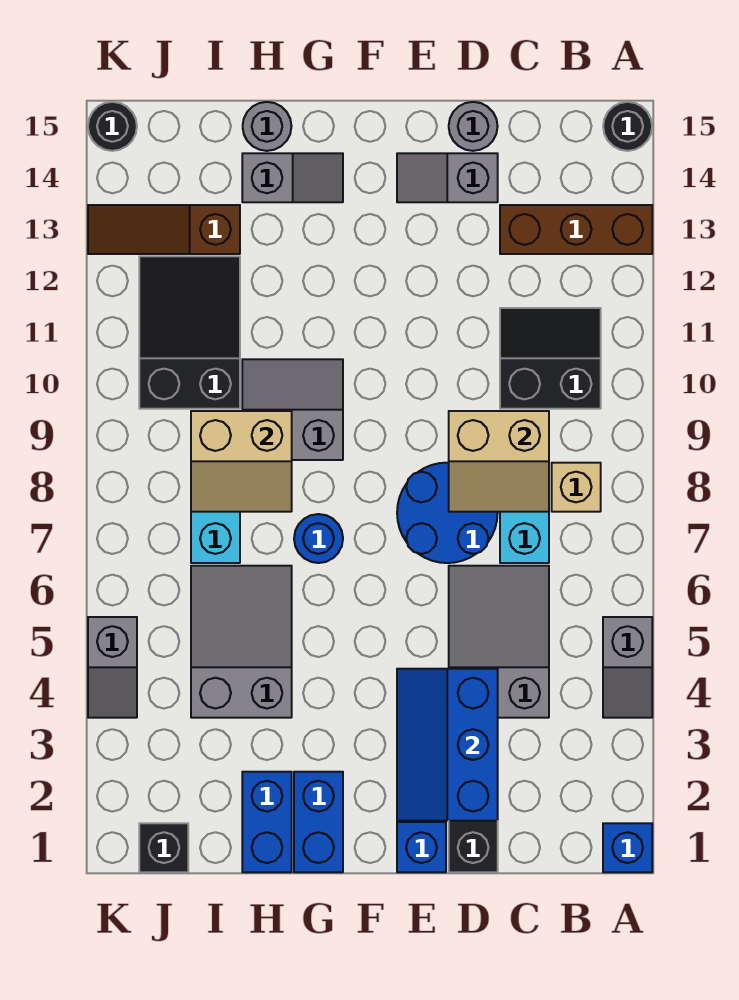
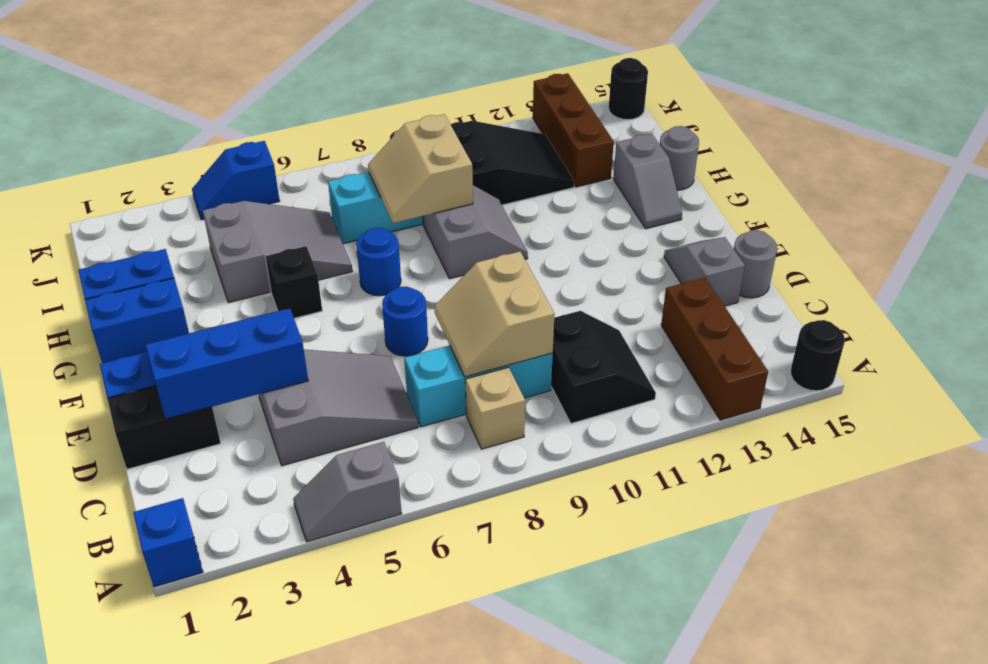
blue round brick D7:E8 level 1 -> blue round brick E7 level 1
brown slope I13:K13 level 1 top I -> brown brick I13:K13 level 1
black brick J1 level 1 -> black brick G5 level 1
grey slope K4:K5 level 1 top 5 -> blue slope K4:K5 level 1 top 5

